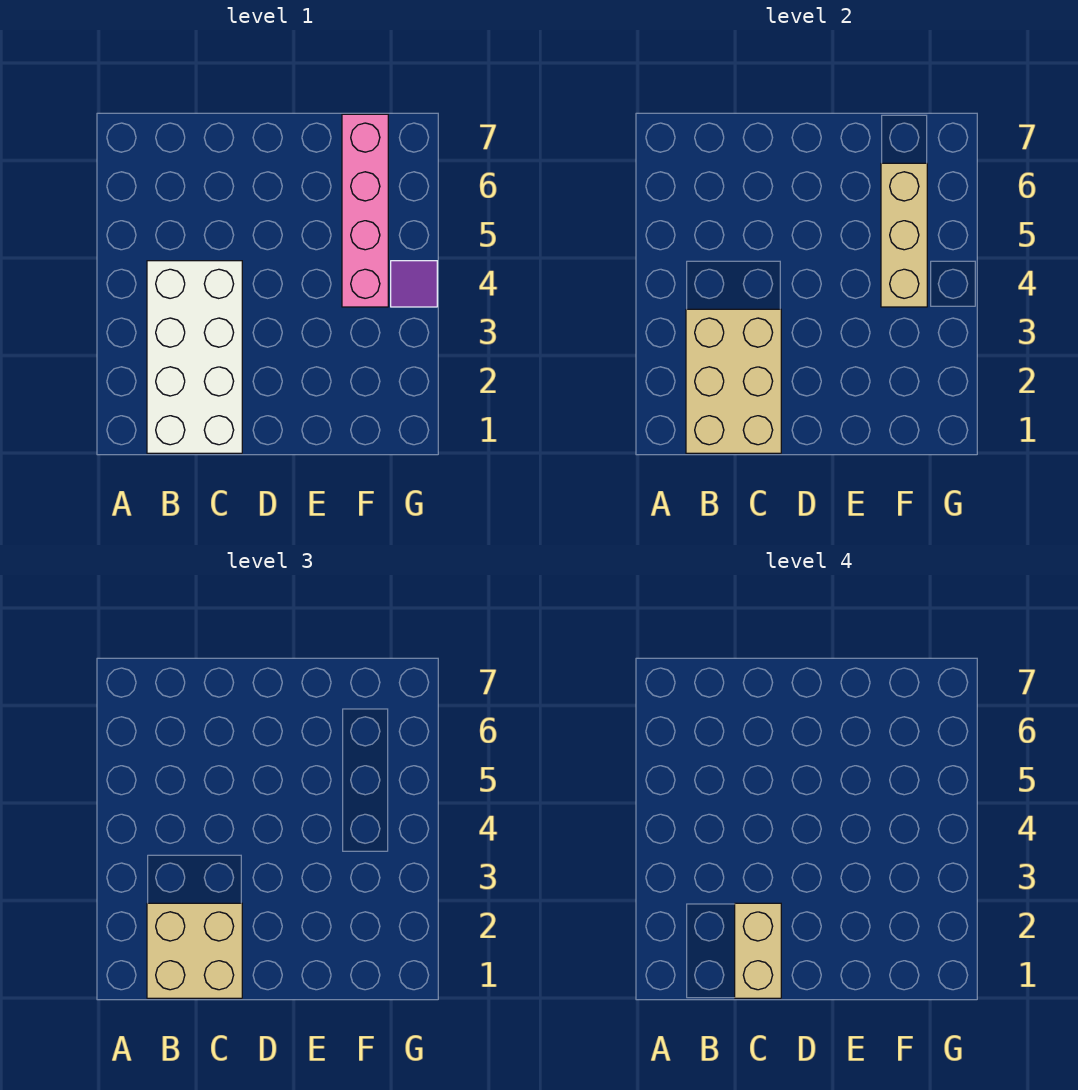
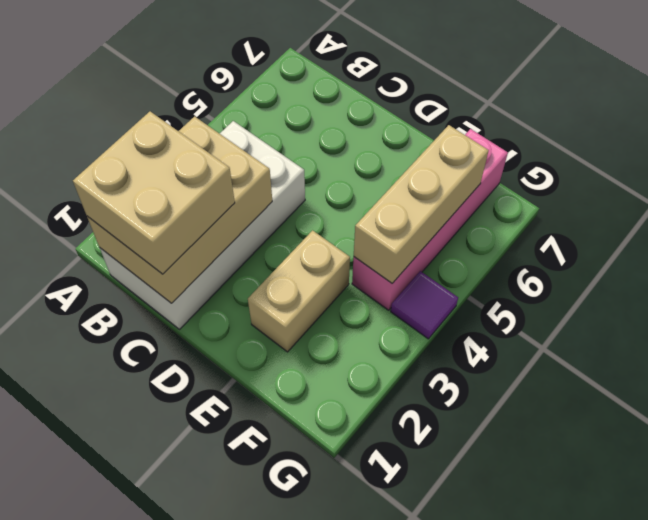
tan brick C1:C2 level 4 -> tan brick E2:E3 level 1

